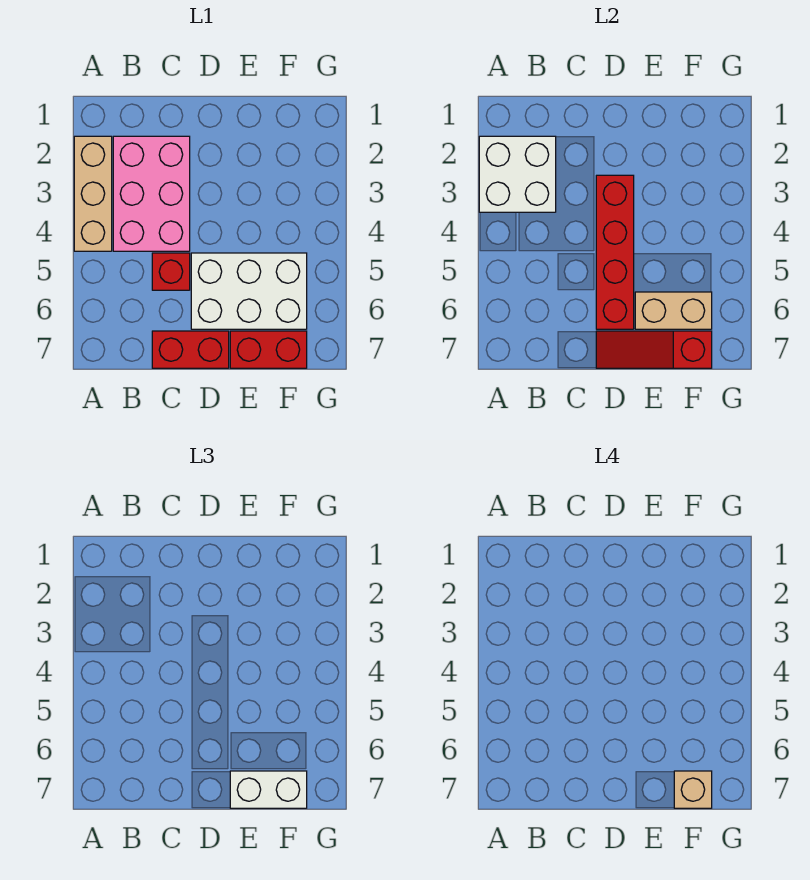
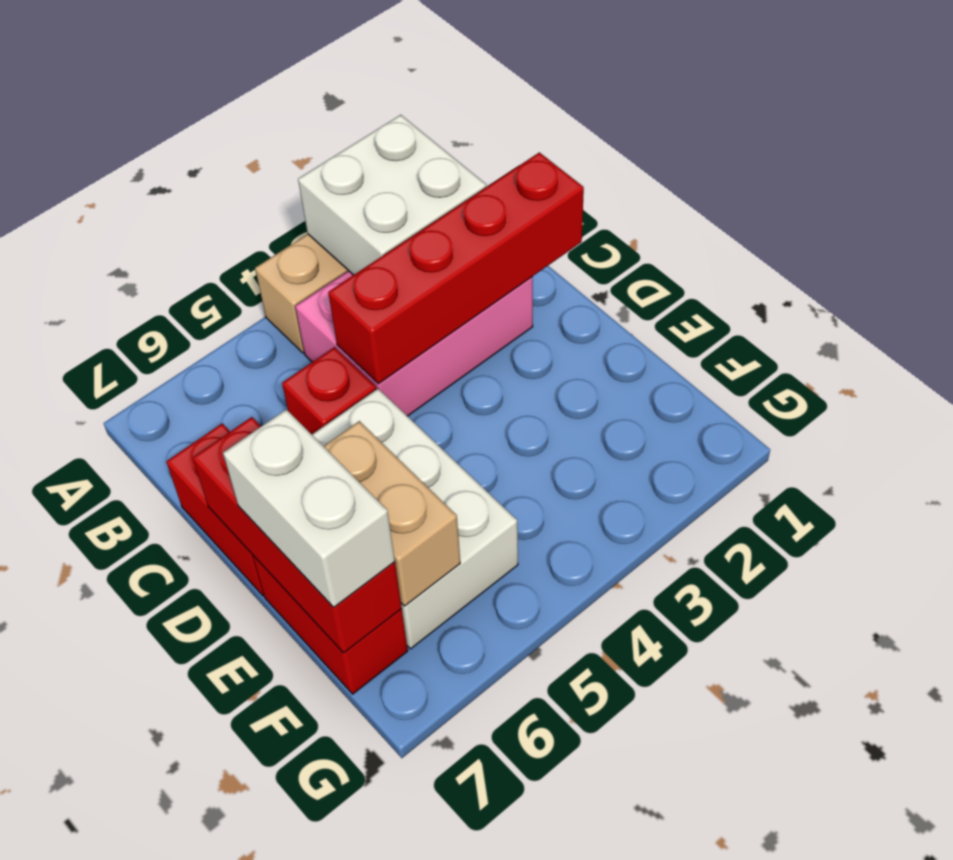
red brick D3:D6 level 2 -> red brick C1:C4 level 2
red slope D7:F7 level 2 top F -> red brick D7:F7 level 2
tan brick F7 level 4 -> none

